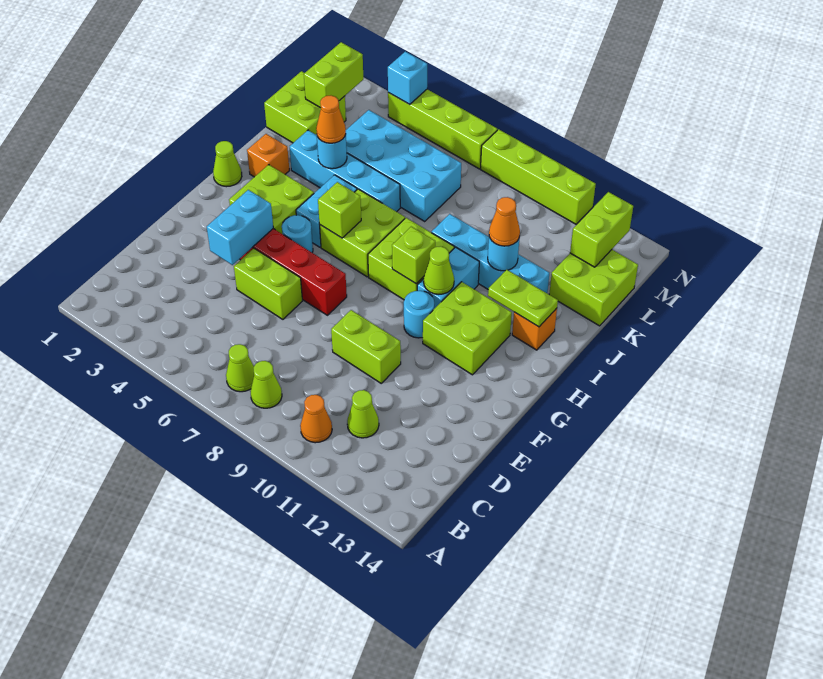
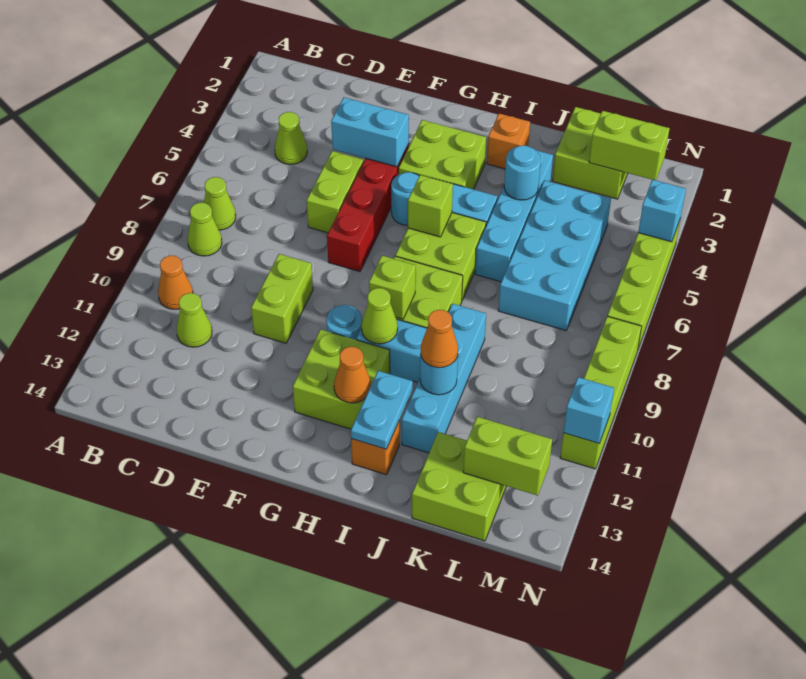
lime cone H1 level 1 -> lime cone C4 level 1
lime plate I12:I13 level 2 -> cyan plate I12:I13 level 2
orange cone J4 level 3 -> orange cone H12 level 2
none -> cyan brick N11 level 2

